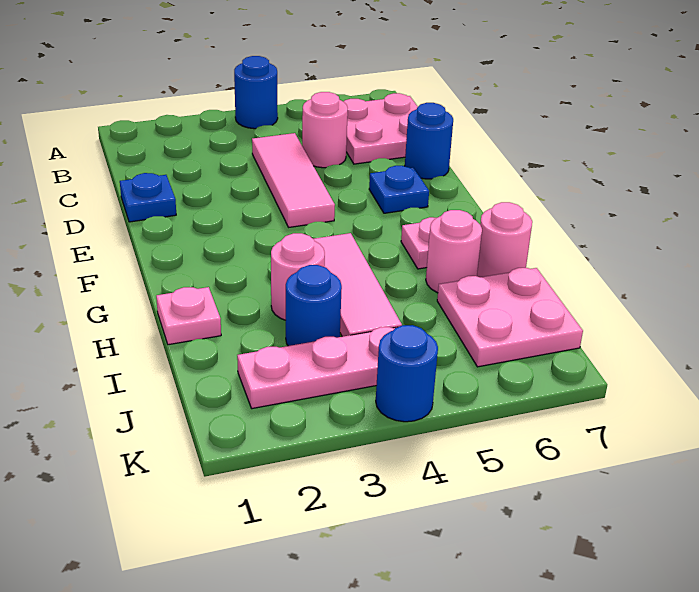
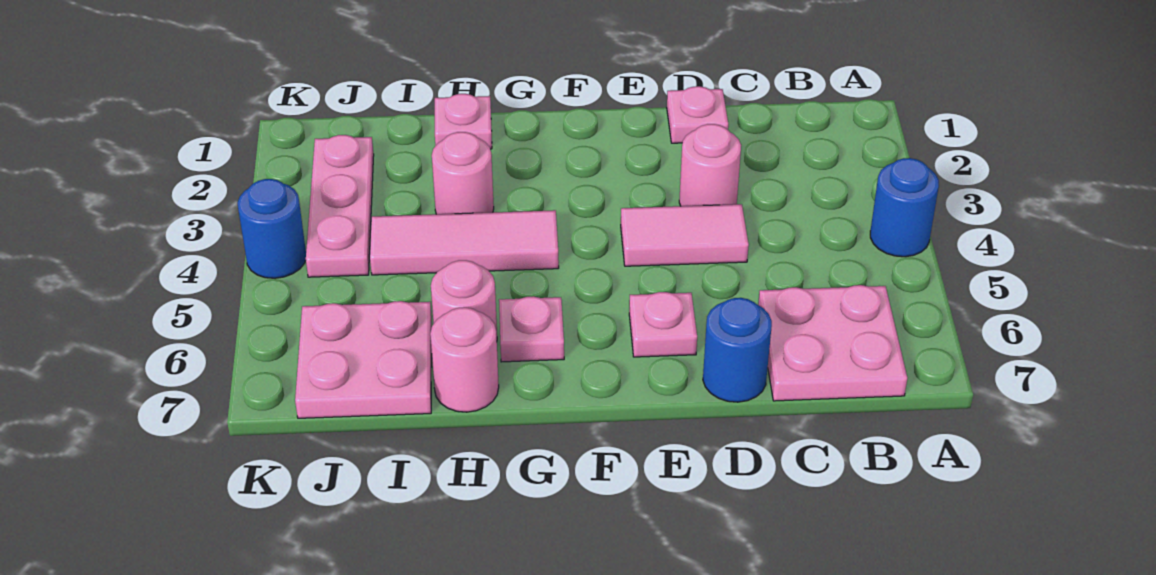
pink tile C4:E4 level 1 -> pink tile D4:E4 level 1
pink round brick C5 level 1 -> pink round brick D3 level 1
blue plate D1 level 1 -> pink plate D1 level 1
blue plate E6 level 1 -> pink plate E6 level 1
blue round brick I3 level 1 -> none

